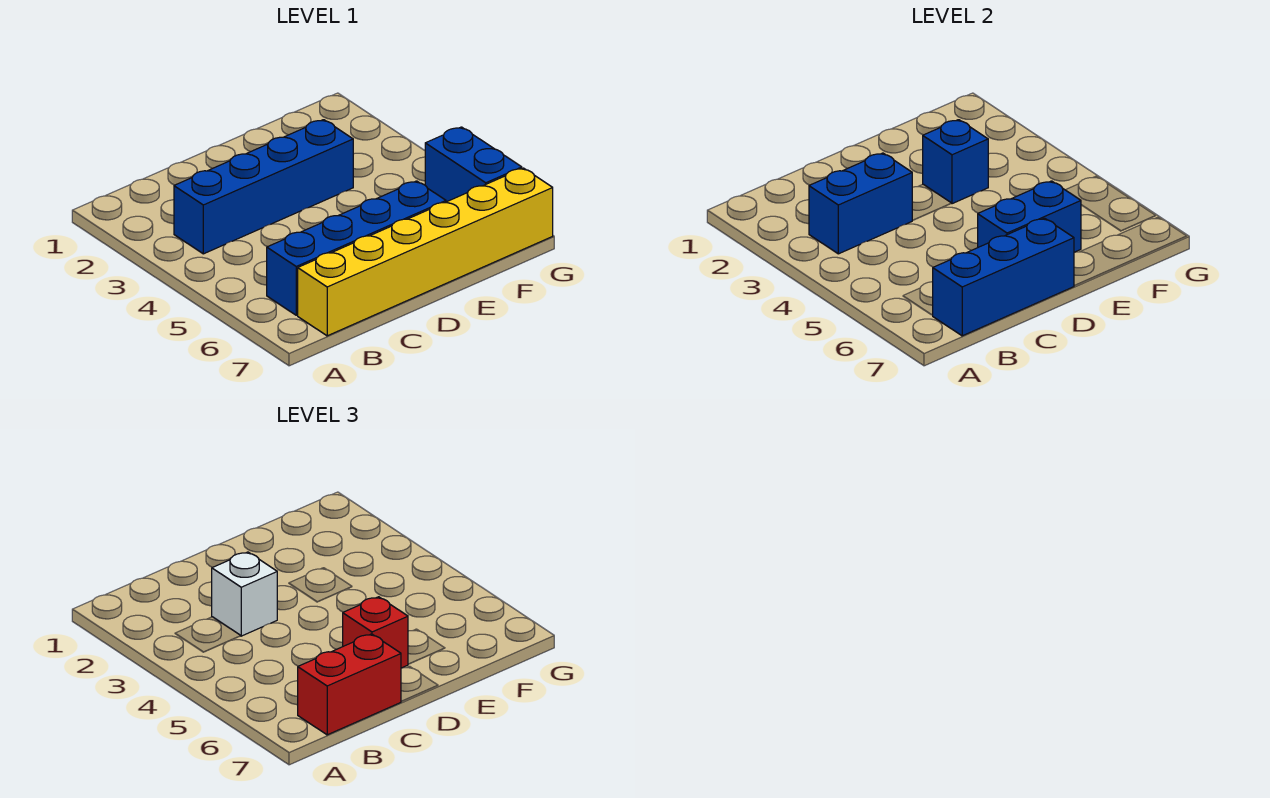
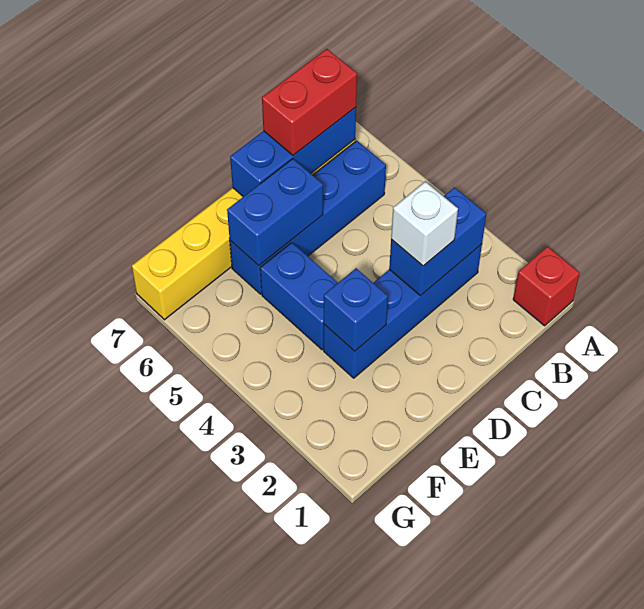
red brick D6 level 3 -> red brick A1 level 1
blue brick G5:G6 level 1 -> blue brick E4:E5 level 1

